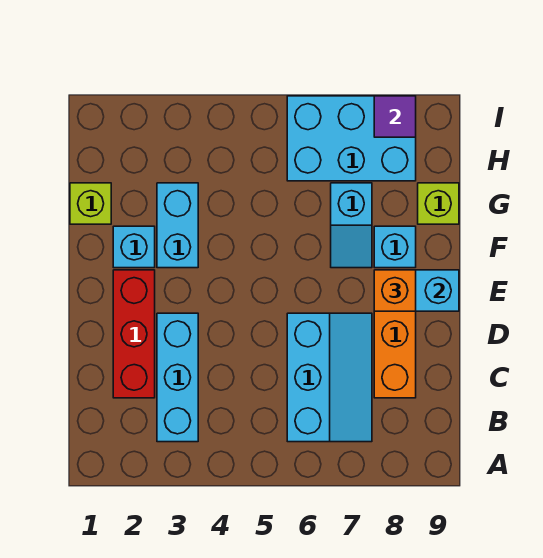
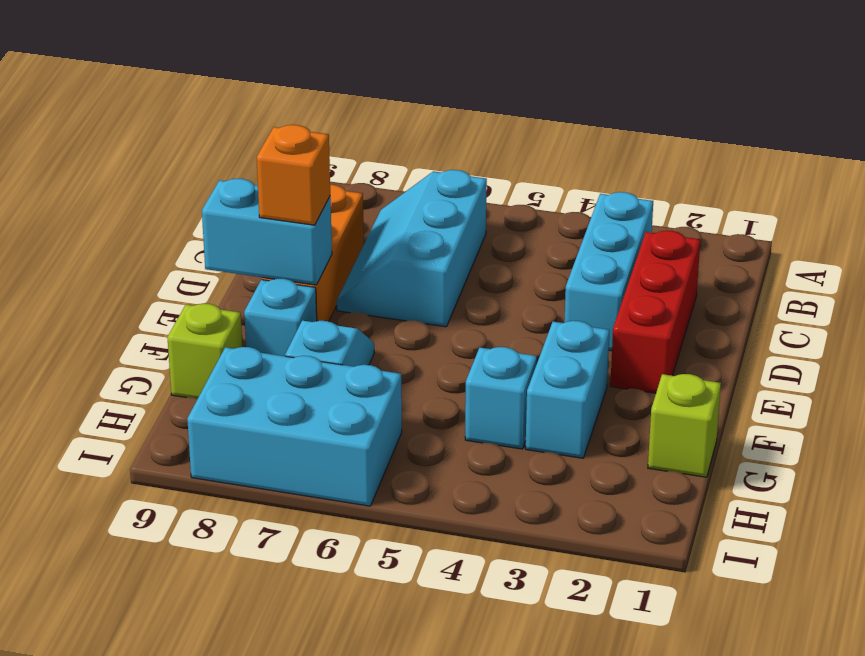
cyan brick F2 level 1 -> cyan brick G4 level 1
purple tile I8 level 2 -> none

